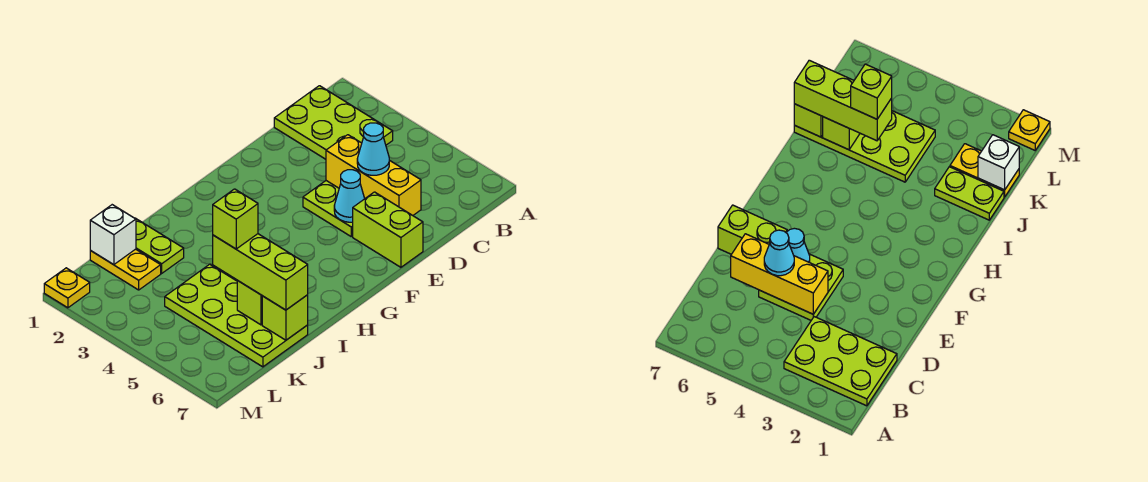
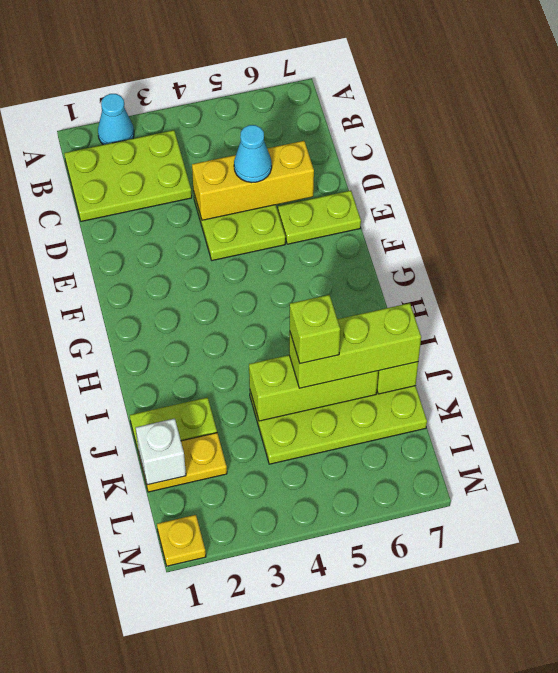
cyan cone E5 level 2 -> cyan cone A2 level 1
lime brick E6:E7 level 1 -> lime plate E6:E7 level 1
lime brick J6 level 2 -> lime brick J4:J6 level 2

